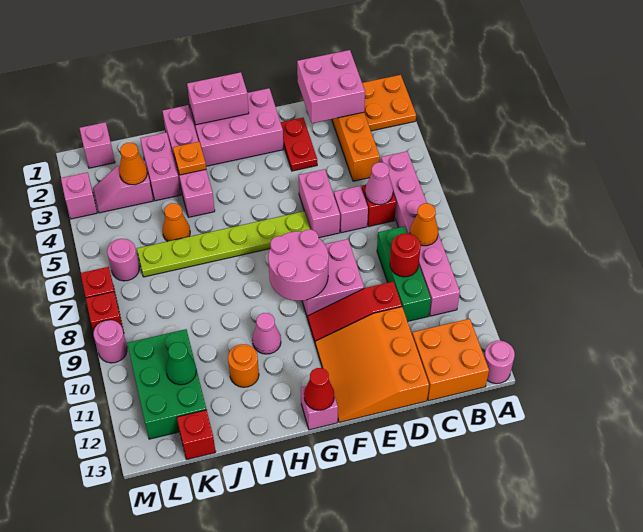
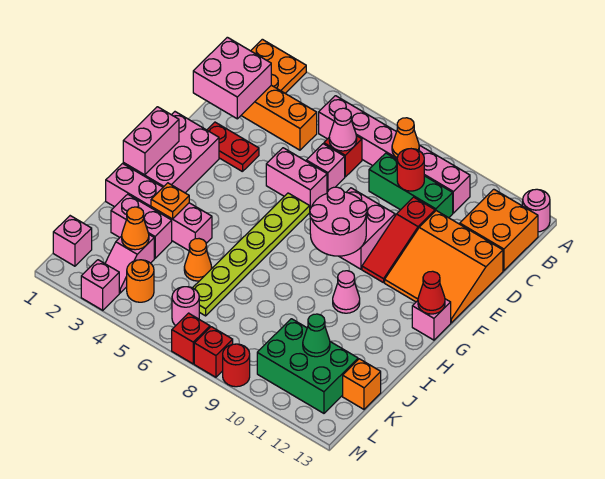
orange round brick I11 level 1 -> orange round brick L4 level 1
red brick K13 level 1 -> orange brick K13 level 1
pink round brick M9 level 1 -> red round brick M9 level 1

